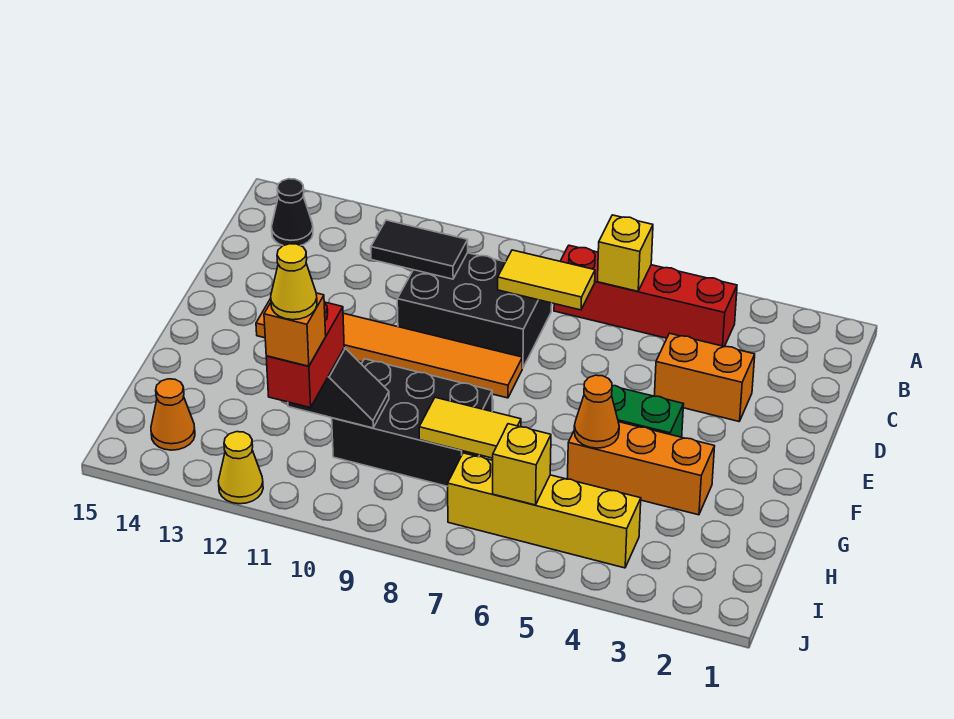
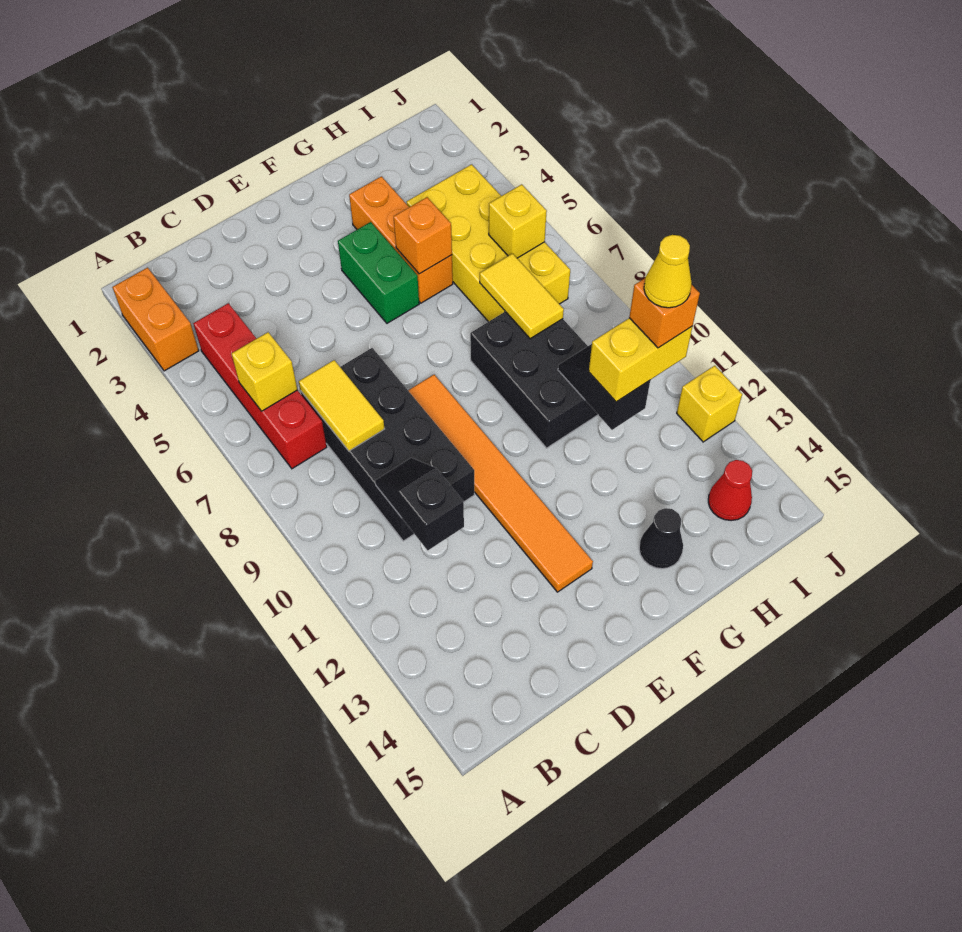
black cone B14 level 1 -> black cone G14 level 1
black brick C8:D10 level 1 -> black brick C7:D10 level 1
black tile C10:C11 level 2 -> black slope C10:C11 level 2 top 11
orange brick D3:D4 level 1 -> orange brick A2:A3 level 1
orange cone G5 level 2 -> orange brick G5 level 2
red brick H11:I11 level 3 -> yellow brick H11:I11 level 3
yellow brick I4:I7 level 1 -> yellow brick H4:I7 level 1
orange cone I14 level 1 -> red cone I14 level 1
yellow cone J12 level 1 -> yellow brick J12 level 1

